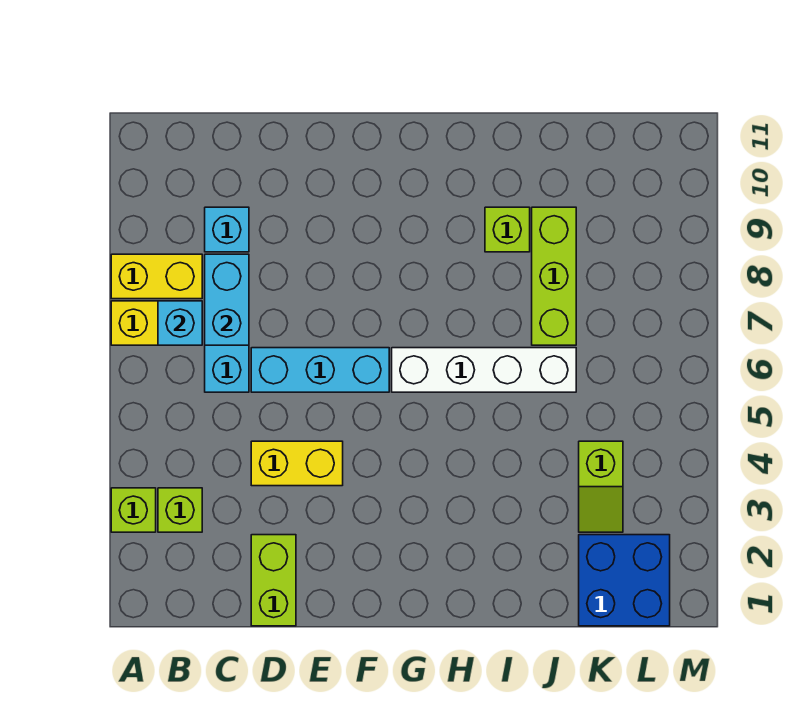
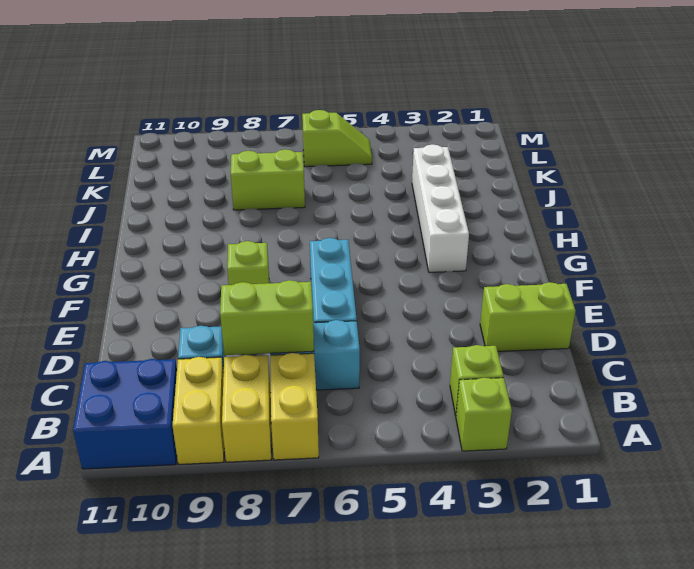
cyan brick B7 level 2 -> none
cyan brick C7:C8 level 2 -> lime brick C7:C8 level 2
yellow brick D4:E4 level 1 -> yellow brick A9:B9 level 1
white brick G6:J6 level 1 -> white brick G3:J3 level 1
lime brick I9 level 1 -> lime brick F8 level 1
lime brick J7:J9 level 1 -> lime brick J7:J8 level 1
blue brick K1:L2 level 1 -> blue brick A10:B11 level 1
lime slope K3:K4 level 1 top 4 -> lime slope L5:L6 level 1 top 6

